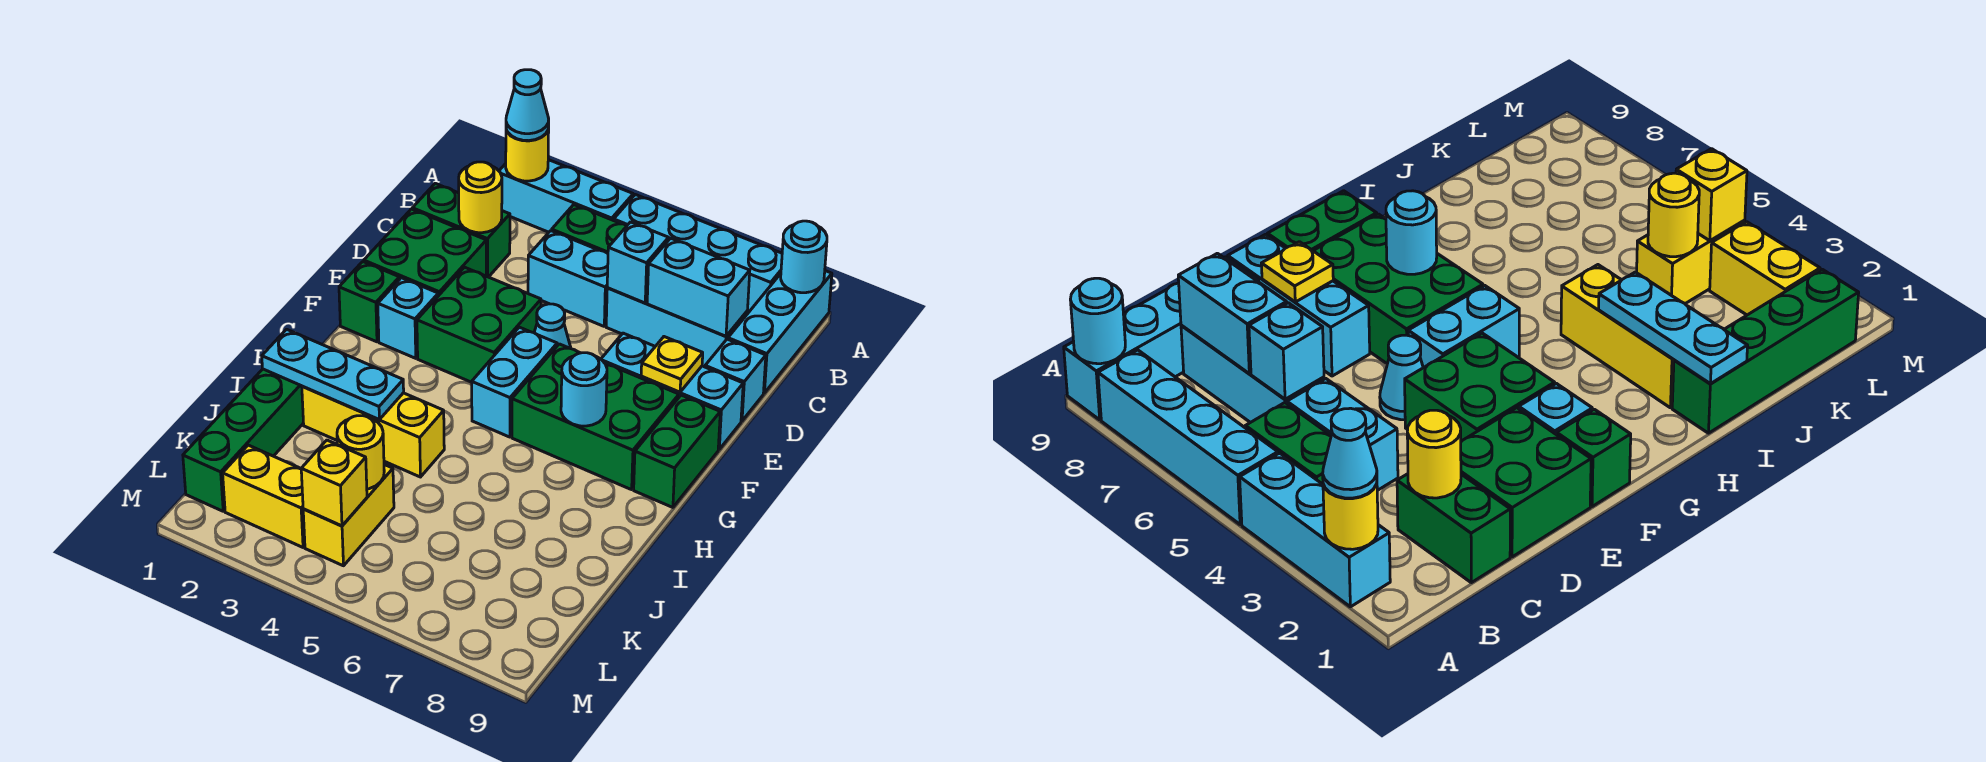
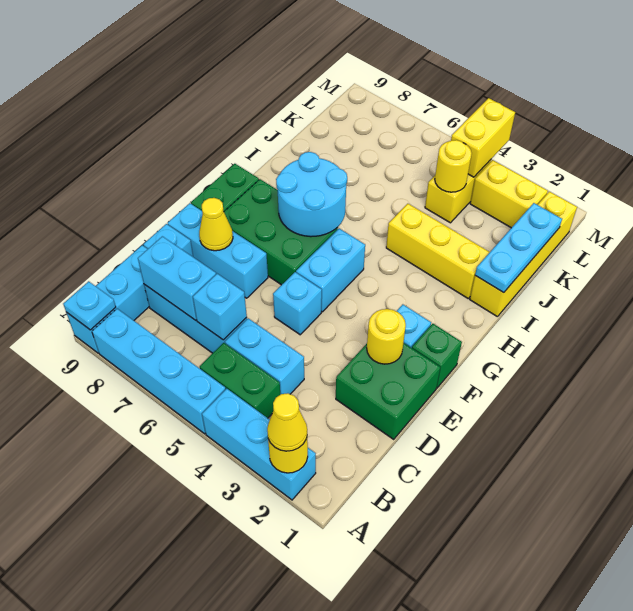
cyan cone A2 level 3 -> yellow cone A2 level 3
cyan round brick A9 level 2 -> cyan plate A9 level 2
green brick C1:C2 level 1 -> none
yellow round brick C2 level 2 -> yellow round brick E2 level 2
green brick E3:F4 level 1 -> none
cyan cone E5 level 1 -> cyan brick E5 level 1
yellow plate E8 level 2 -> yellow cone E8 level 2
cyan round brick G7 level 2 -> cyan round brick G6:H7 level 2
green brick I1:L1 level 1 -> yellow brick I1:L1 level 1
cyan plate I1:I3 level 2 -> cyan plate I1:K1 level 2
yellow brick L4 level 2 -> yellow brick L4:M4 level 2

